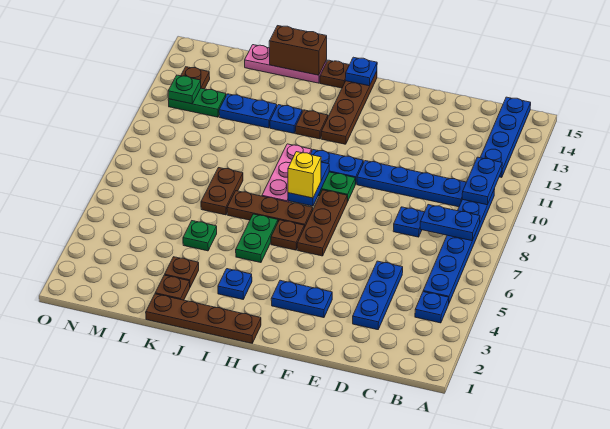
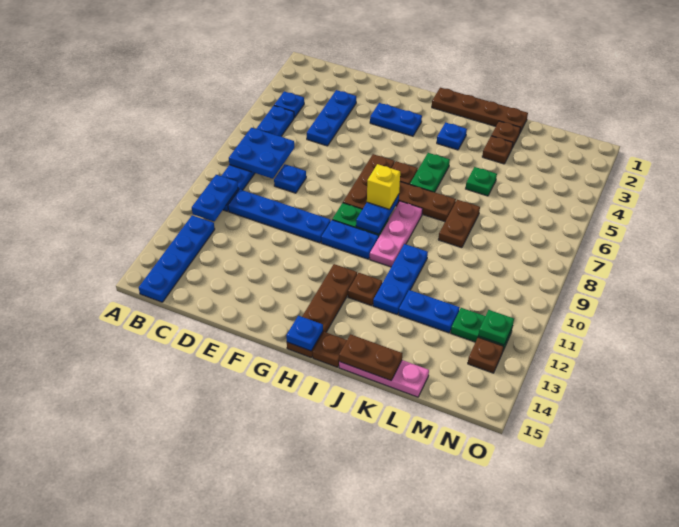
blue plate B8:C8 level 2 -> blue plate B7:C8 level 2
blue plate J12 level 1 -> blue plate J10:J12 level 1
brown brick J15:K15 level 2 -> brown plate J15:K15 level 2

